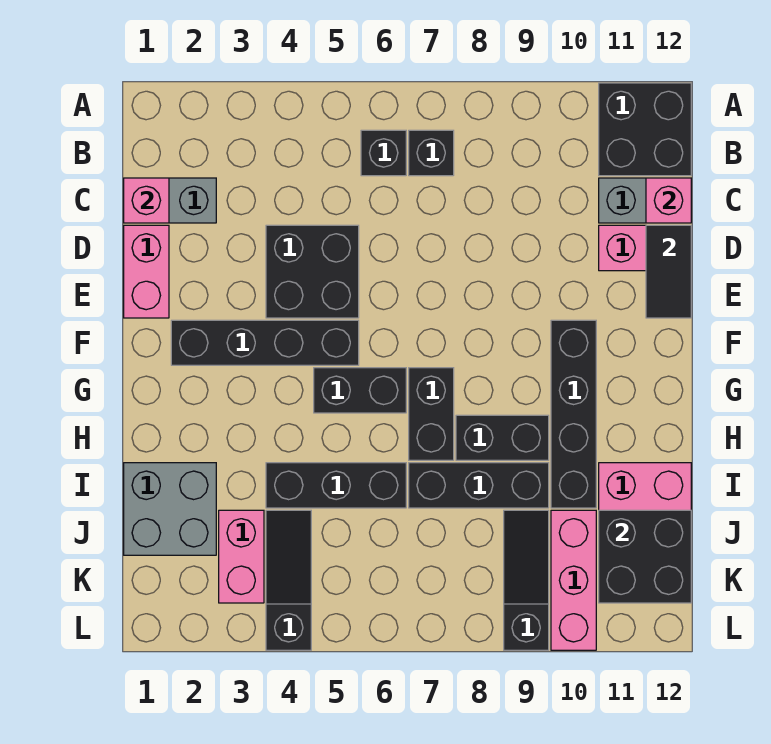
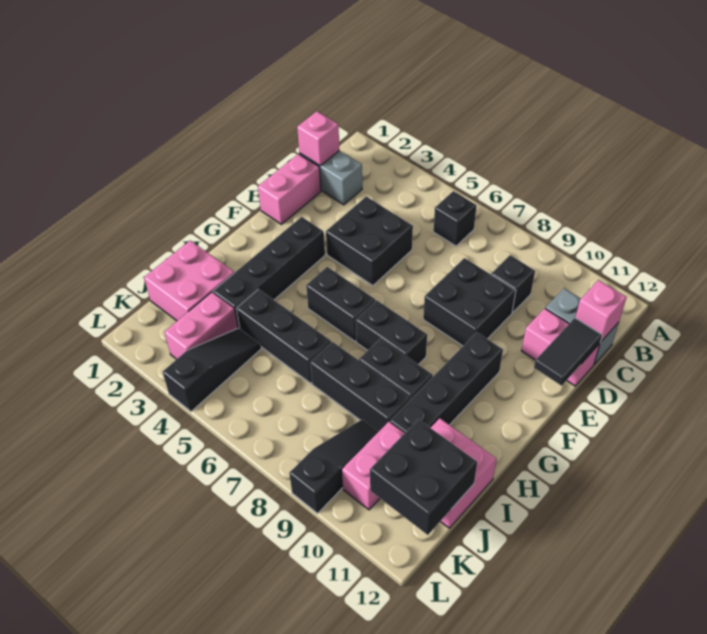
black brick A11:B12 level 1 -> black brick D8:E9 level 1
black brick B7 level 1 -> black brick C9 level 1
black brick F2:F5 level 1 -> black brick F3:I3 level 1
black brick G7:H7 level 1 -> black brick G7:G8 level 1
grey brick I1:J2 level 1 -> pink brick I1:J2 level 1
pink brick J10:L10 level 1 -> pink brick J10:K10 level 1

